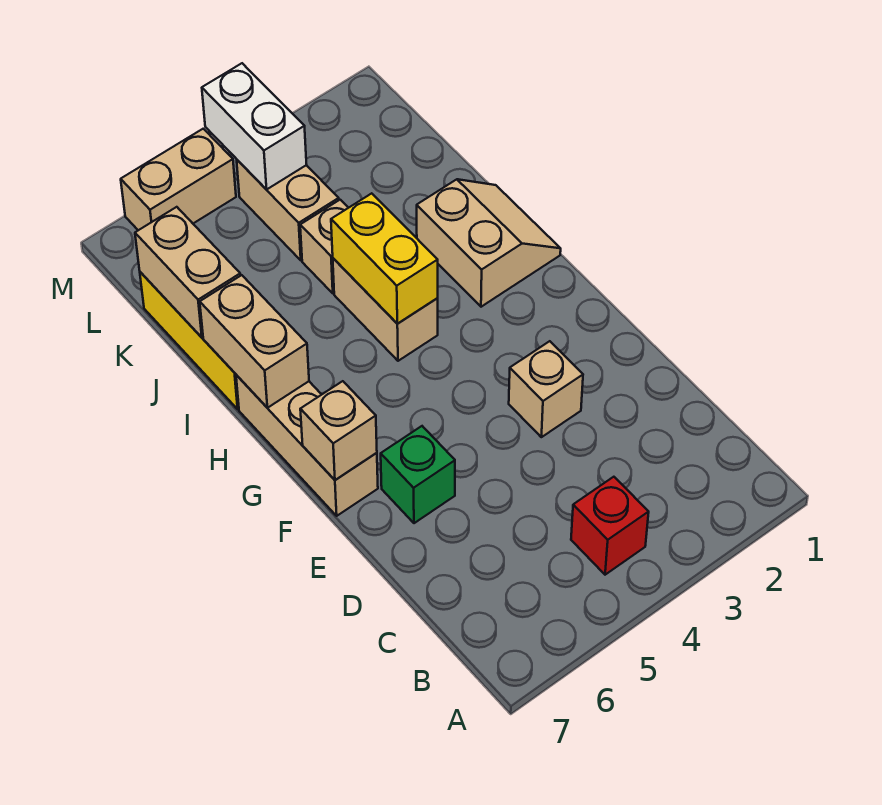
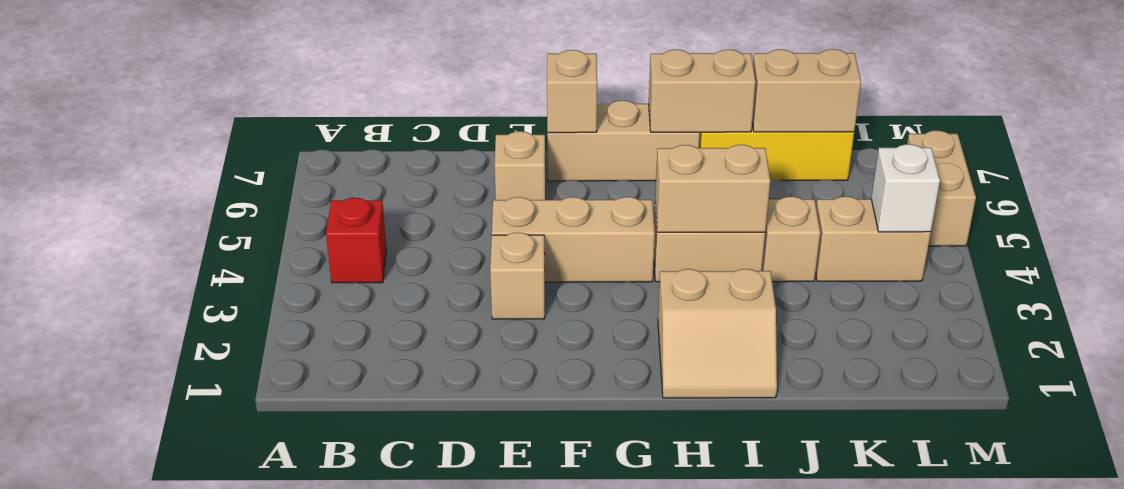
none -> tan brick E4:G4 level 1
green brick E6 level 1 -> tan brick E6 level 1
yellow brick H4:I4 level 2 -> tan brick H4:I4 level 2
white brick L4:M4 level 2 -> white brick L4 level 2

